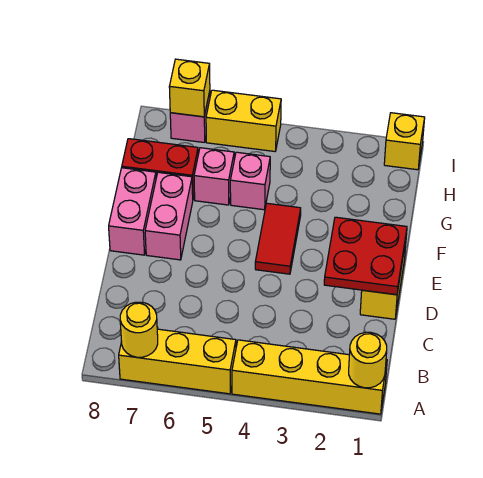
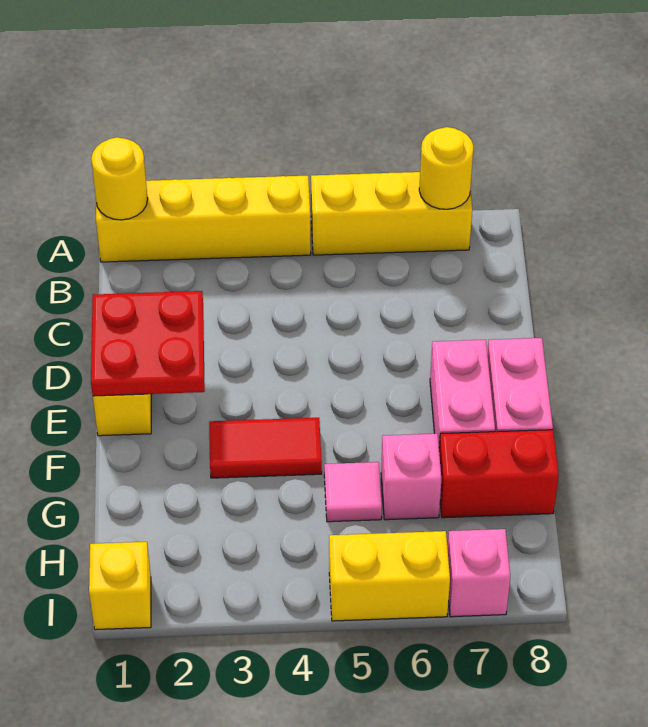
red tile E4:F4 level 1 -> red tile F3:F4 level 1
pink brick G5 level 1 -> pink tile G5 level 1
yellow brick I7 level 2 -> none

